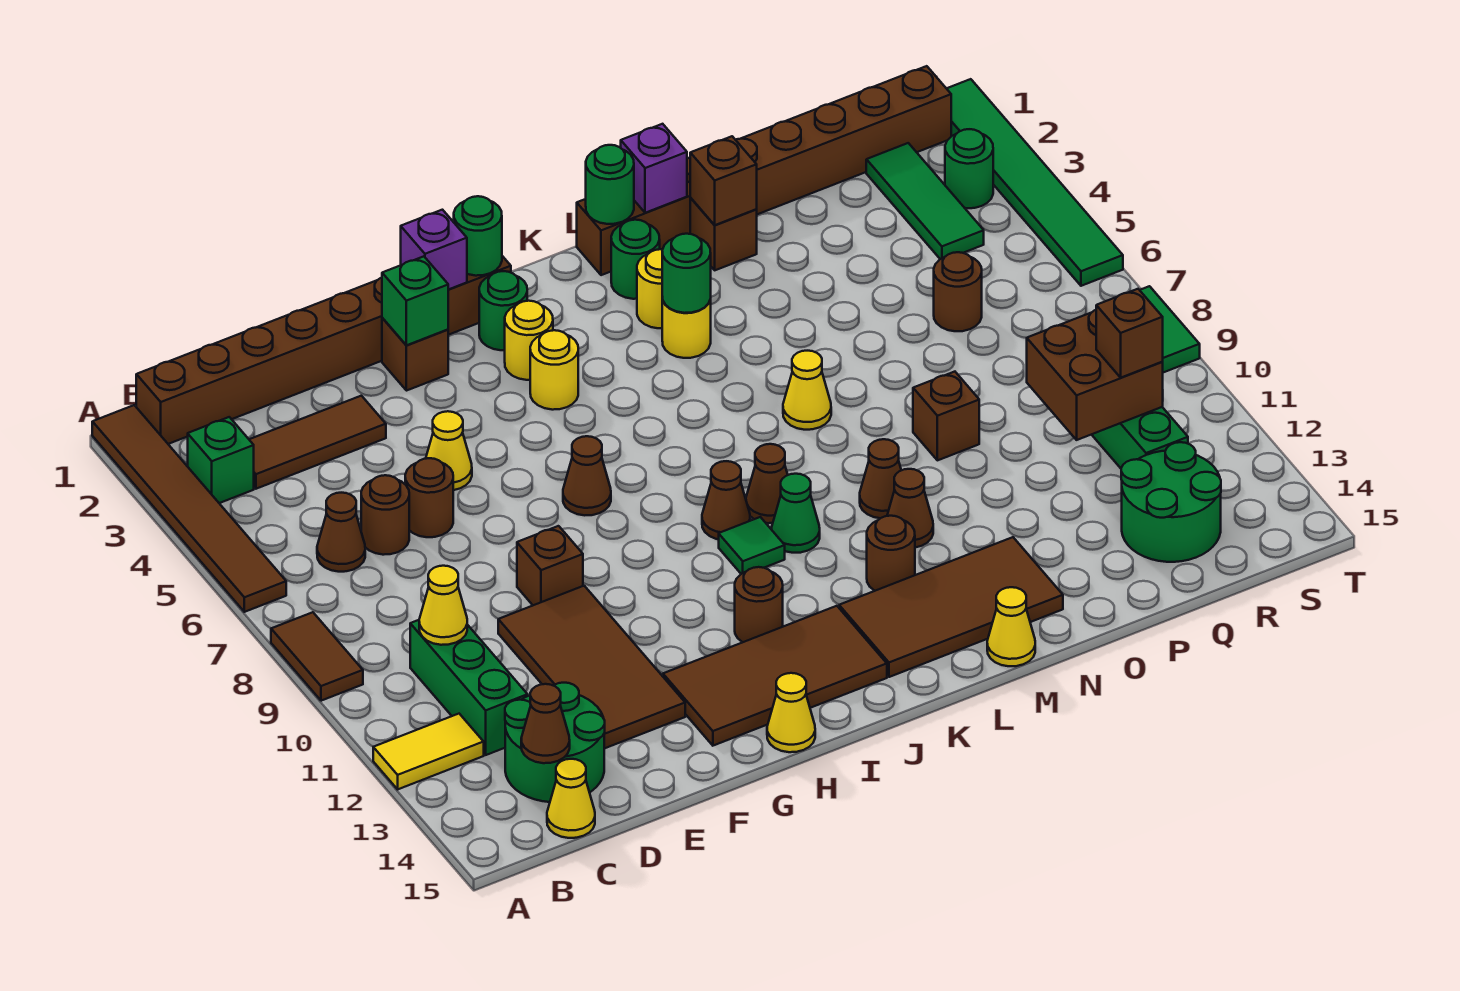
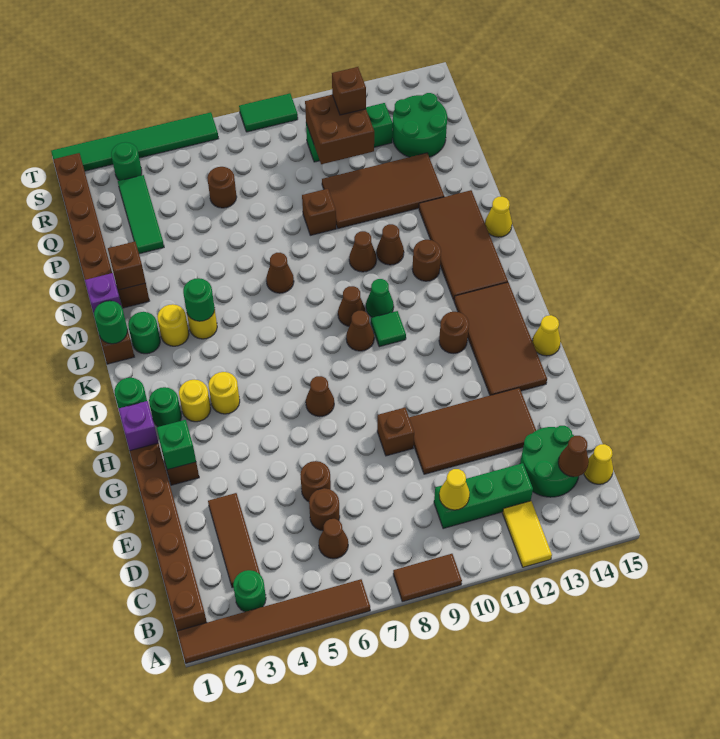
green brick B3 level 1 -> green round brick B3 level 1
yellow cone F5 level 1 -> none
yellow cone M7 level 1 -> brown cone M7 level 1
none -> brown tile O10:P13 level 1
green tile R2:R4 level 1 -> green tile P3:R3 level 1

